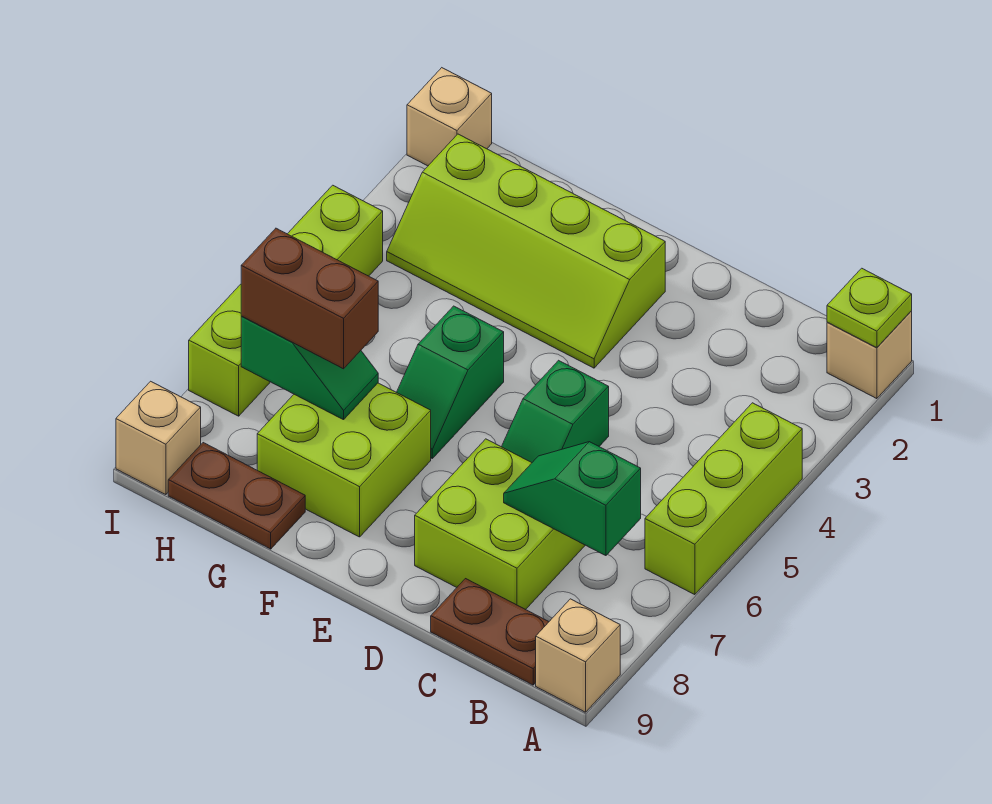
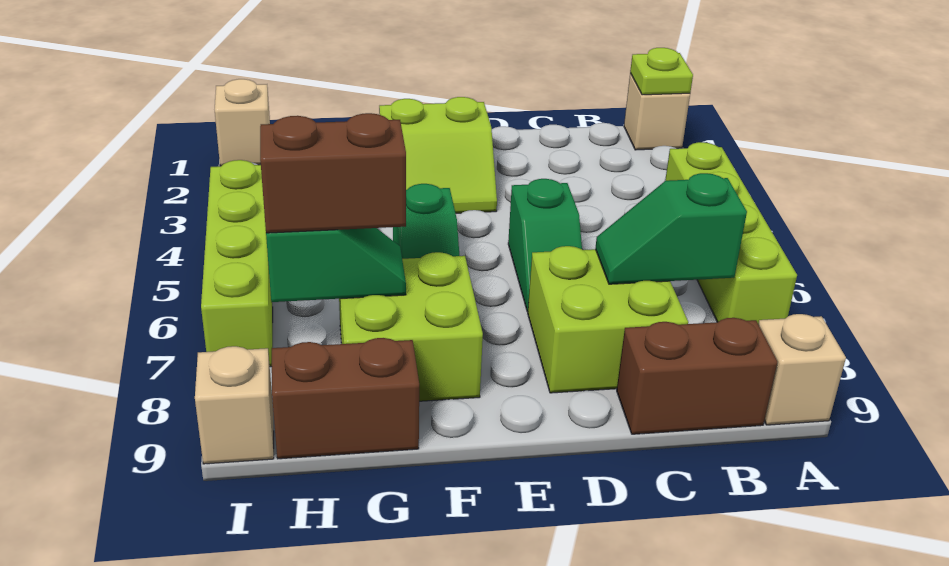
lime brick A4:A6 level 1 -> lime brick A4:A7 level 1
brown plate B9:C9 level 1 -> brown brick B9:C9 level 1
lime slope E2:H3 level 1 top 2 -> lime slope E2:F3 level 1 top 2
brown plate G9:H9 level 1 -> brown brick G9:H9 level 1

